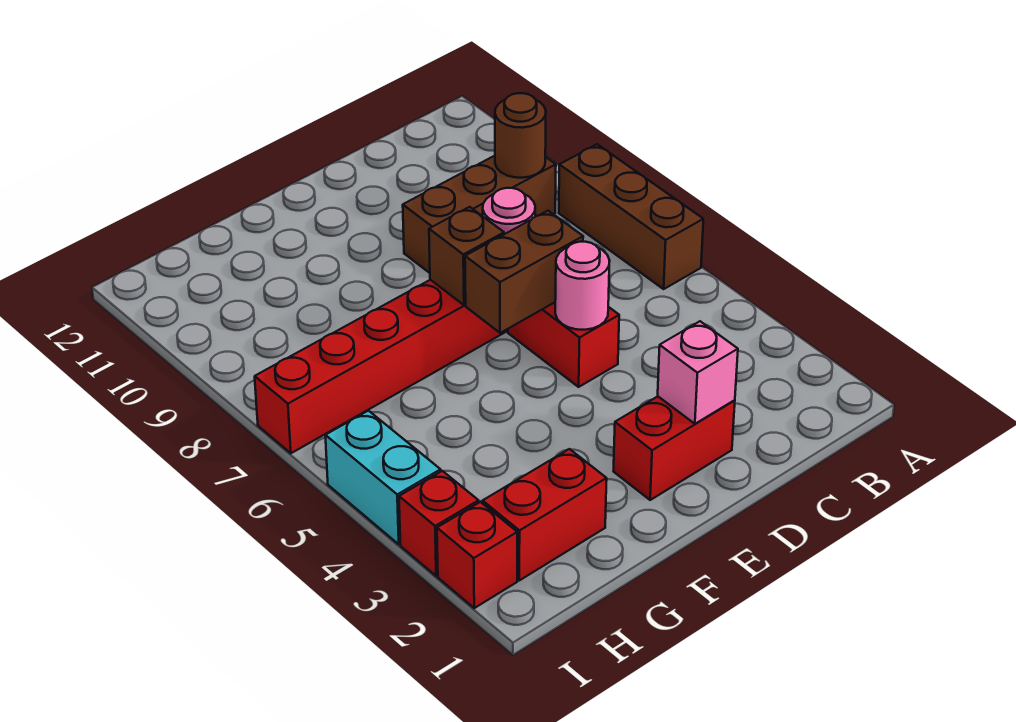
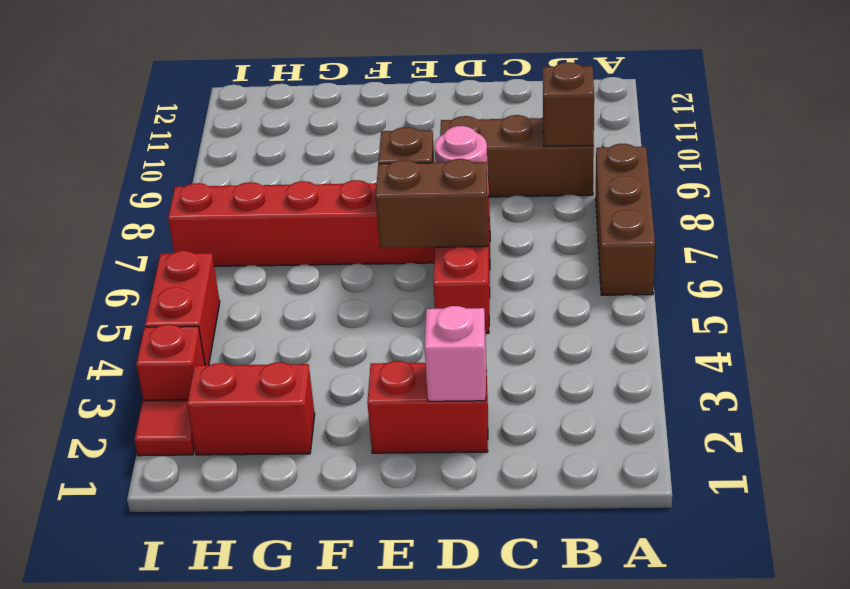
brown round brick B9 level 2 -> brown brick B9 level 2
pink round brick D5 level 2 -> none
red brick I2 level 1 -> red tile I2 level 1
cyan brick I4:I5 level 1 -> red brick I4:I5 level 1

